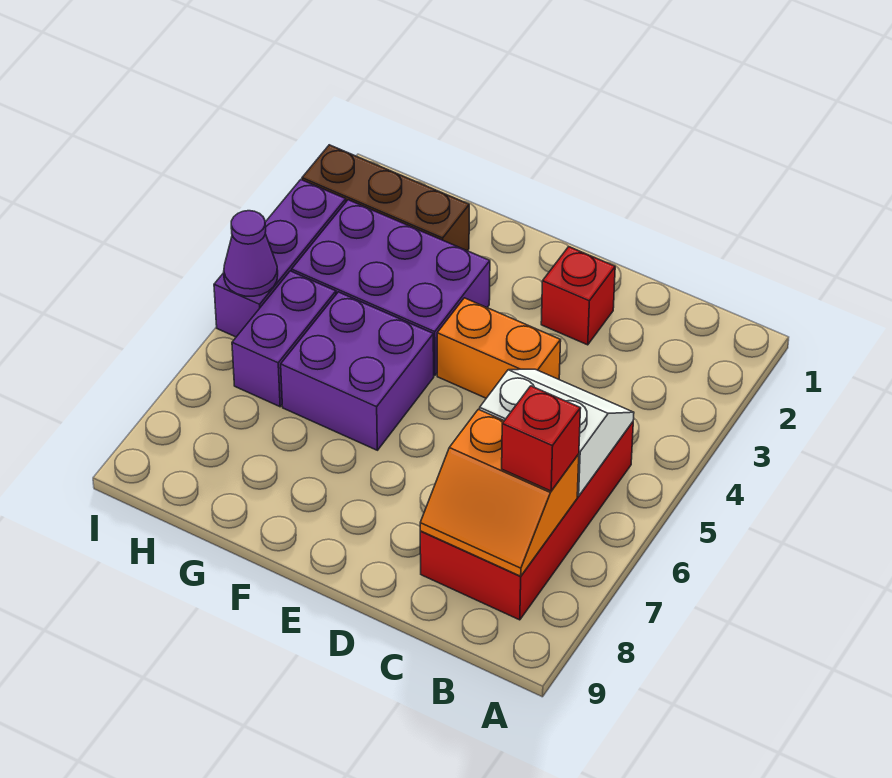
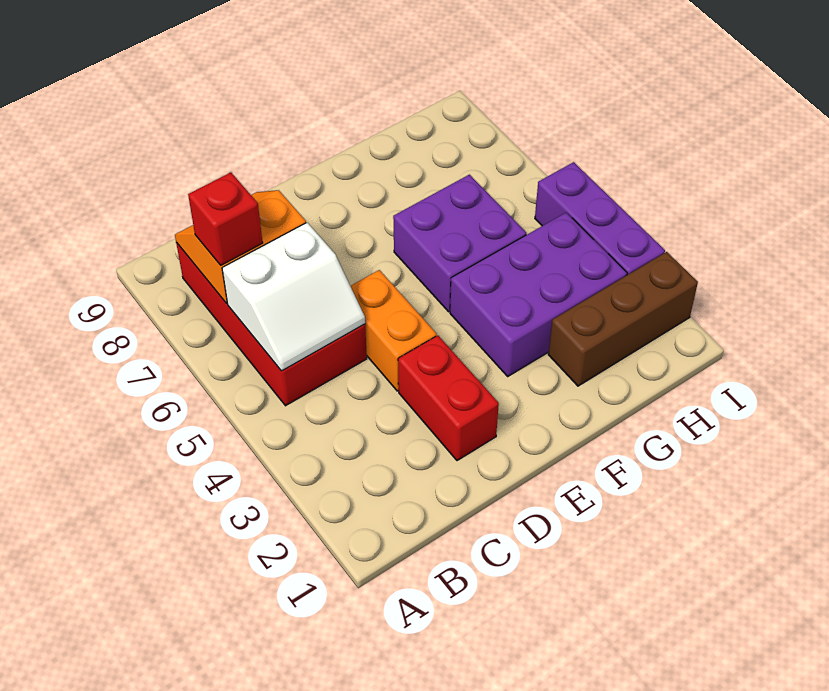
red brick D2 level 1 -> red brick D2:D3 level 1
orange brick D4:E4 level 1 -> orange brick D4:D5 level 1
purple brick H5:H6 level 1 -> none
purple cone I5 level 2 -> none

